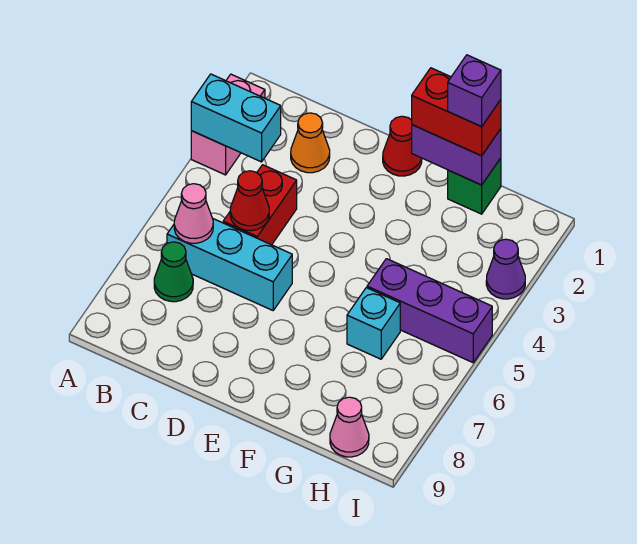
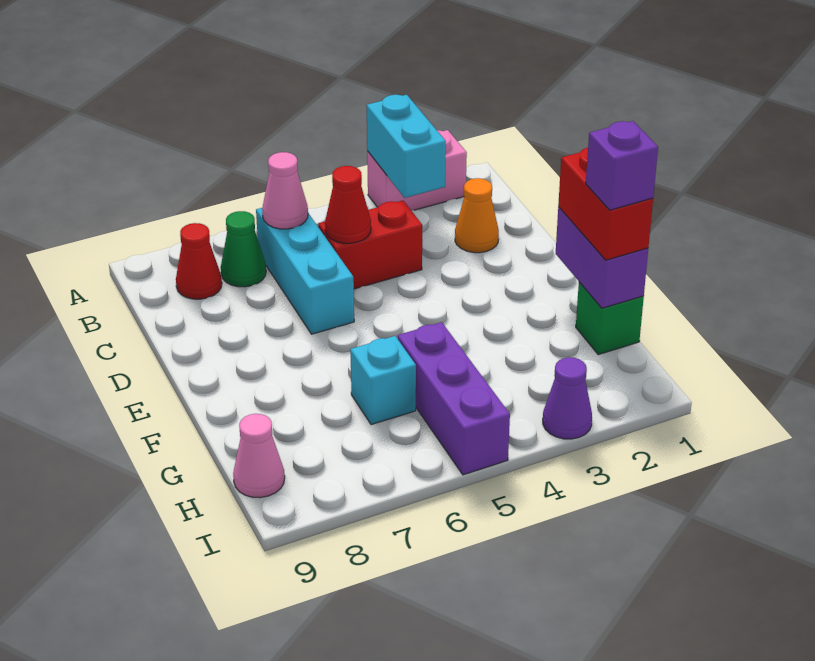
red cone E1 level 1 -> red cone B8 level 1

